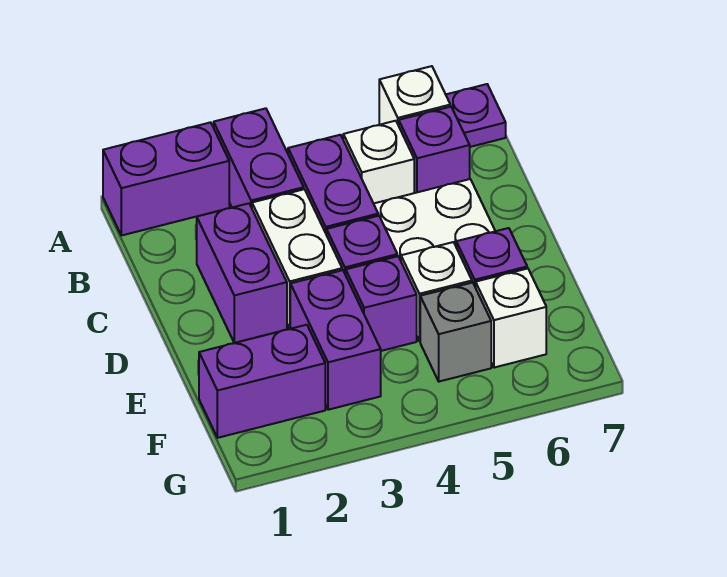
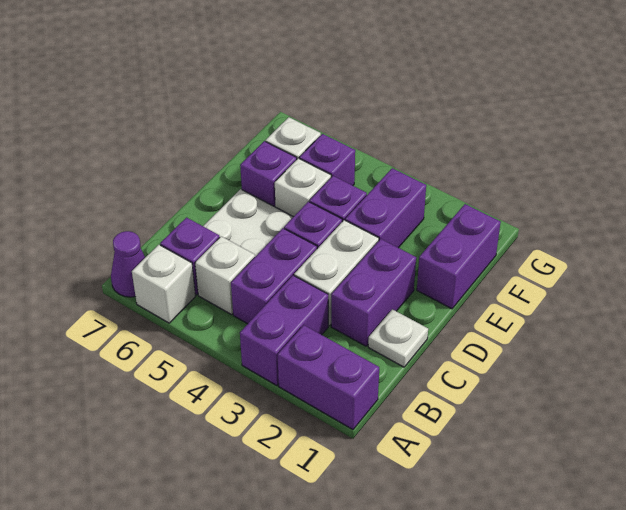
purple plate A7 level 1 -> purple cone A7 level 1
none -> white plate C1 level 1
purple brick F1:F2 level 1 -> purple brick E1:F1 level 1
grey brick F5 level 1 -> purple brick F5 level 1

